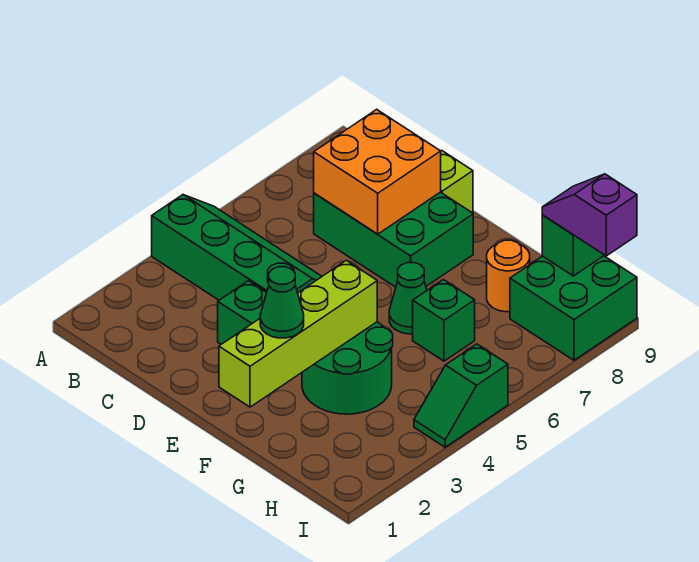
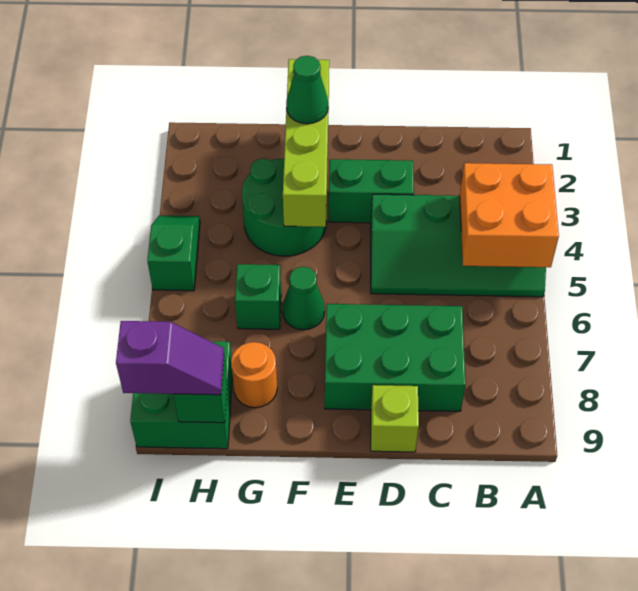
orange brick C7:D8 level 2 -> orange brick A4:B5 level 2

